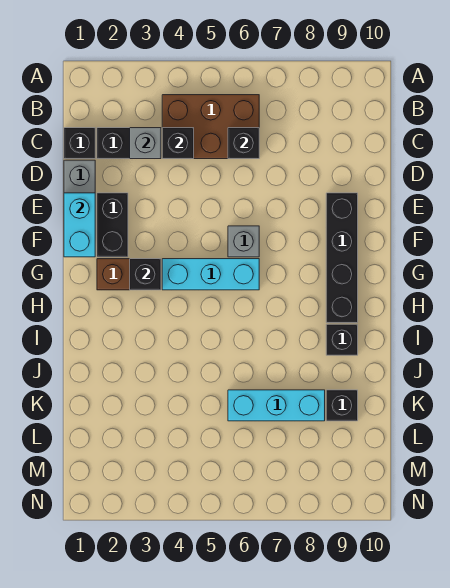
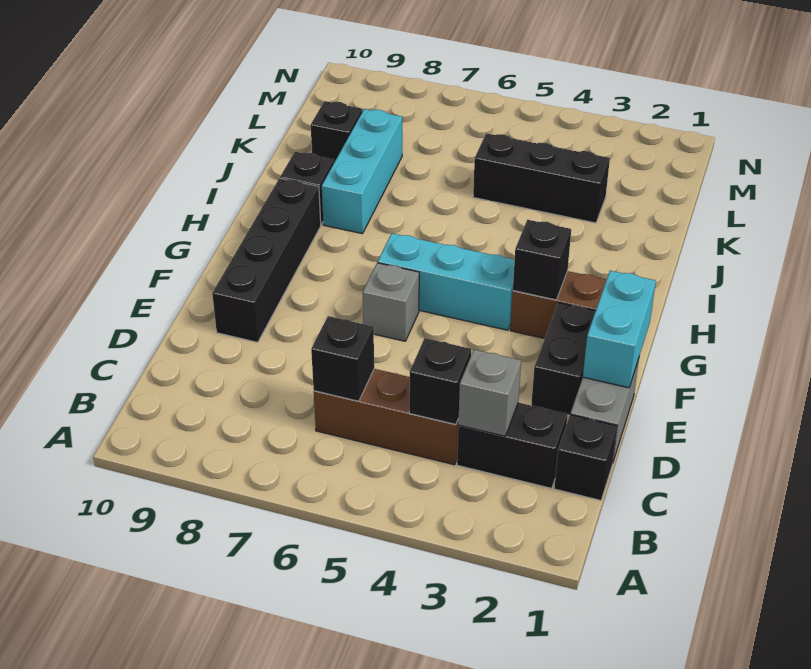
brown brick B4:C6 level 1 -> brown brick C4:C6 level 1
none -> black brick K3:K5 level 1
cyan brick K6:K8 level 1 -> cyan brick I8:K8 level 1

